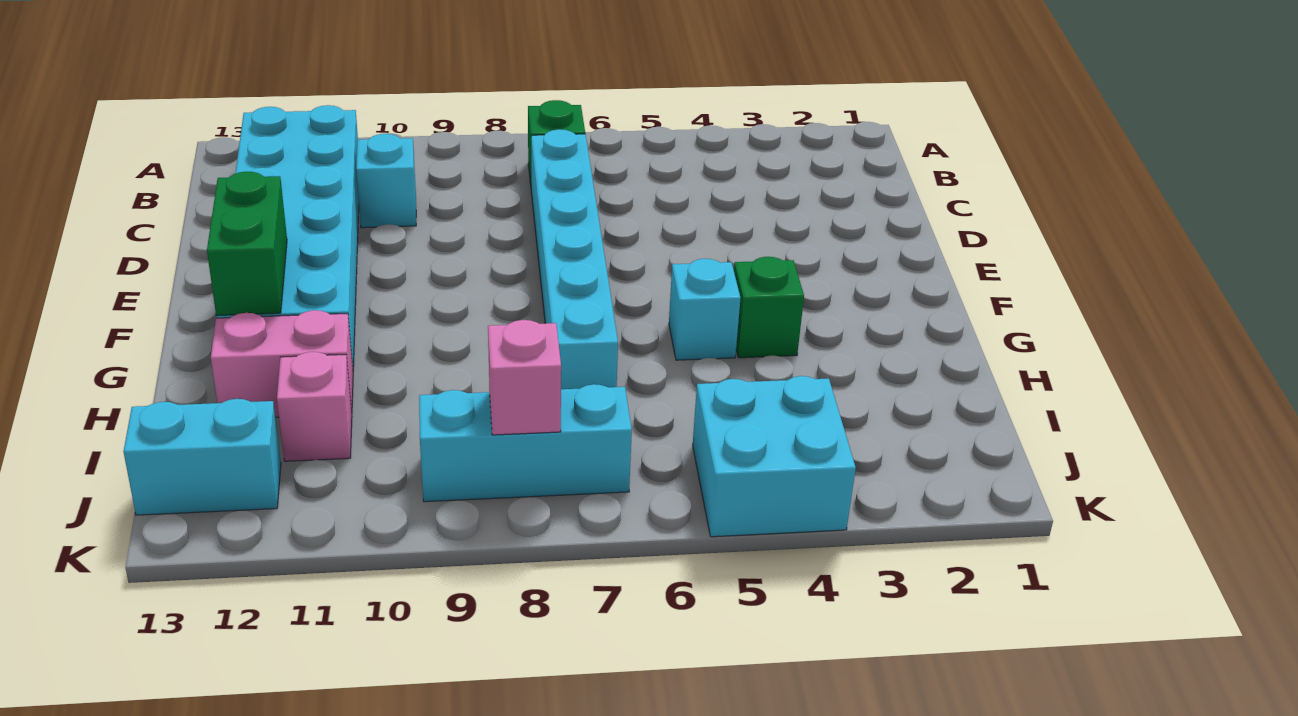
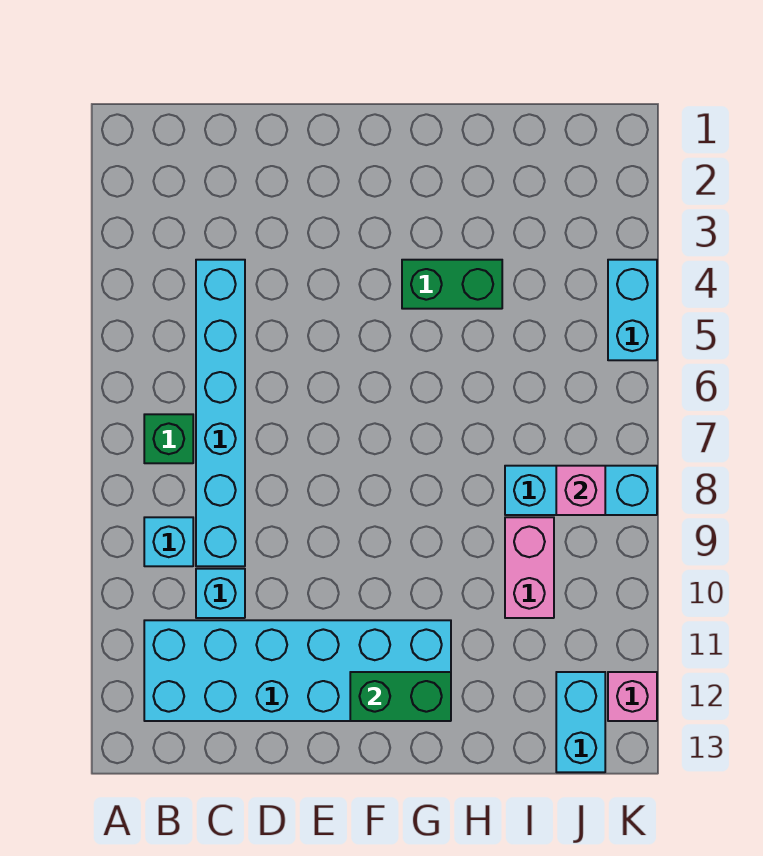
cyan brick C7:H7 level 1 -> cyan brick C4:C9 level 1
green brick G4 level 1 -> green brick G4:H4 level 1
cyan brick G5 level 1 -> cyan brick B9 level 1
pink brick H11:H12 level 1 -> pink brick I9:I10 level 1
pink brick I11 level 1 -> pink brick K12 level 1
cyan brick J4:K5 level 1 -> cyan brick K4:K5 level 1
cyan brick J7:J9 level 1 -> cyan brick I8:K8 level 1

